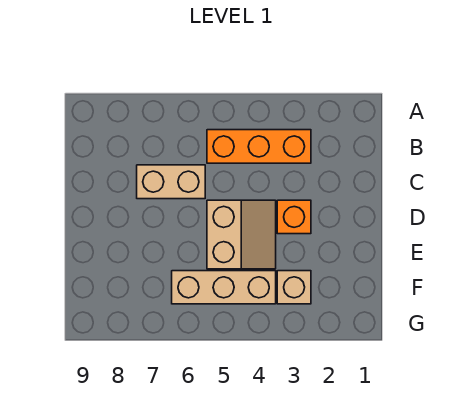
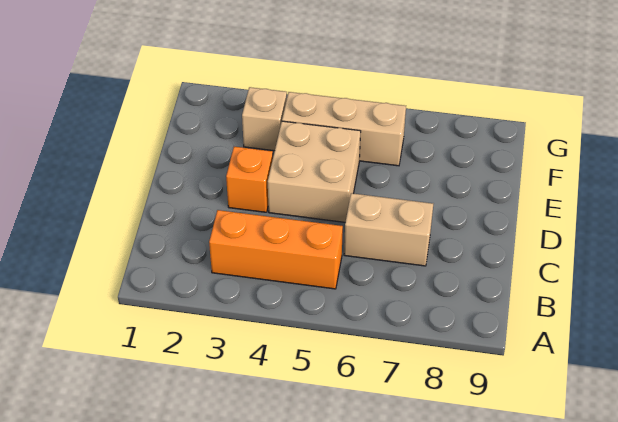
tan slope D4:E5 level 1 top 5 -> tan brick D4:E5 level 1

